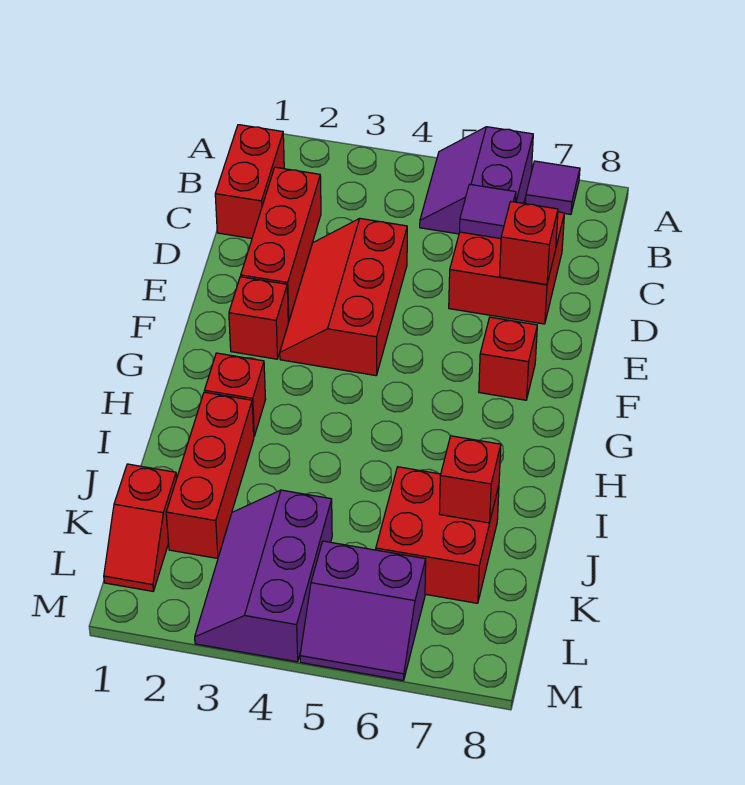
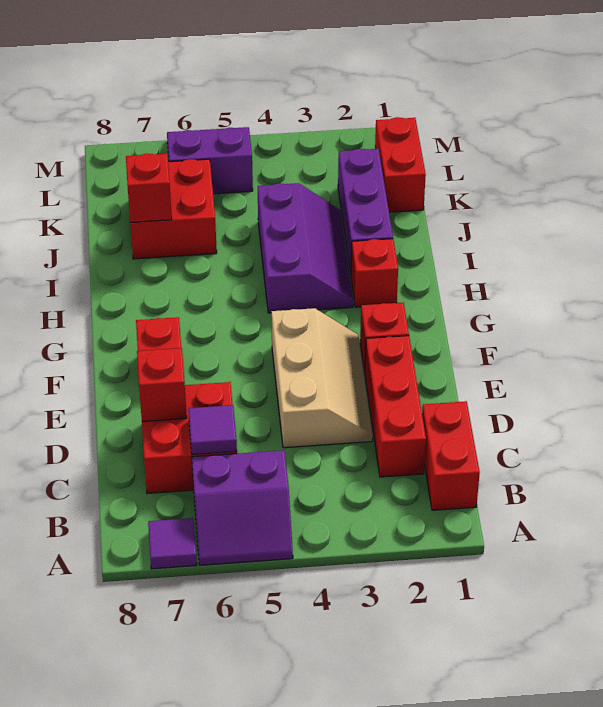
purple slope A5:B6 level 1 top 6 -> purple slope A5:B6 level 1 top B
red slope D3:F4 level 1 top 4 -> tan slope D3:F4 level 1 top 4
red brick I2:K2 level 1 -> purple brick I2:K2 level 1
red slope K1:L1 level 1 top K -> red brick K1:L1 level 1
purple slope K3:M4 level 1 top 4 -> purple slope H3:J4 level 1 top 4

